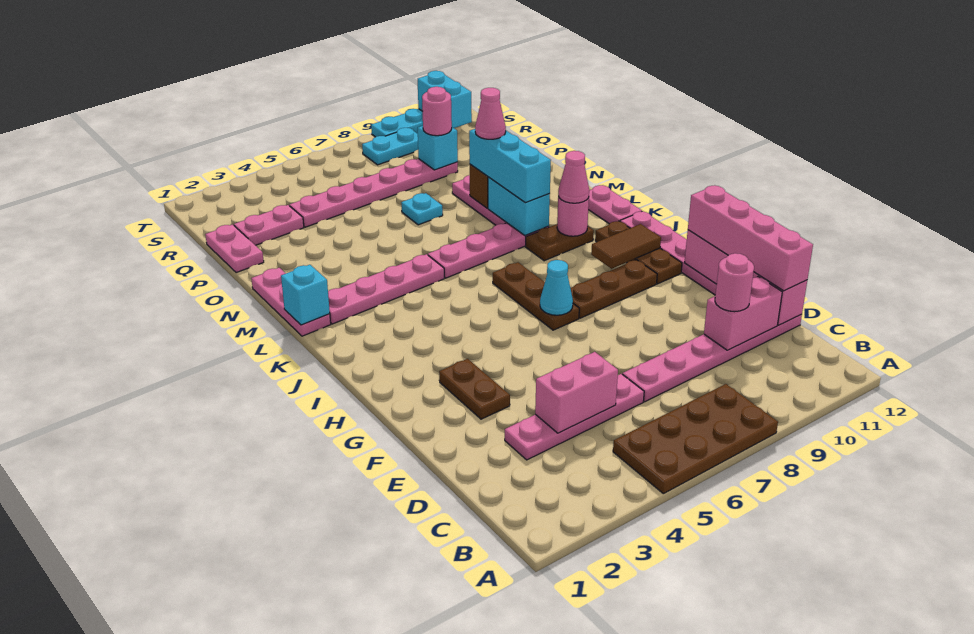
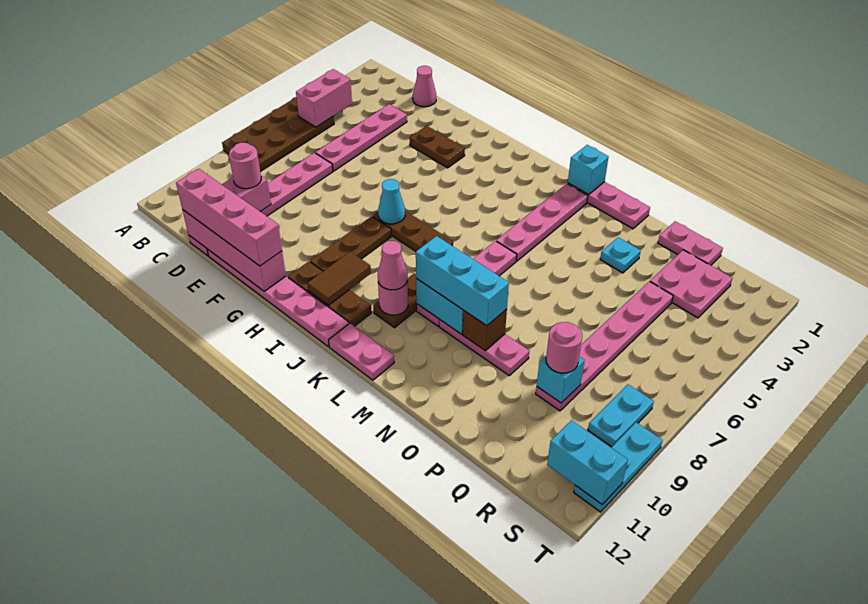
pink brick D4:D5 level 2 -> pink brick B4:B5 level 2
pink cone N9 level 4 -> pink cone D1 level 1
cyan plate O7 level 1 -> cyan plate O3 level 1
pink plate Q2:Q3 level 1 -> pink plate Q2:R3 level 1

